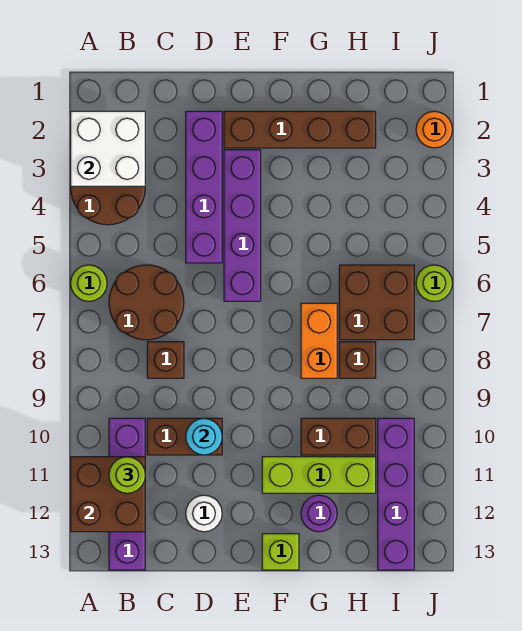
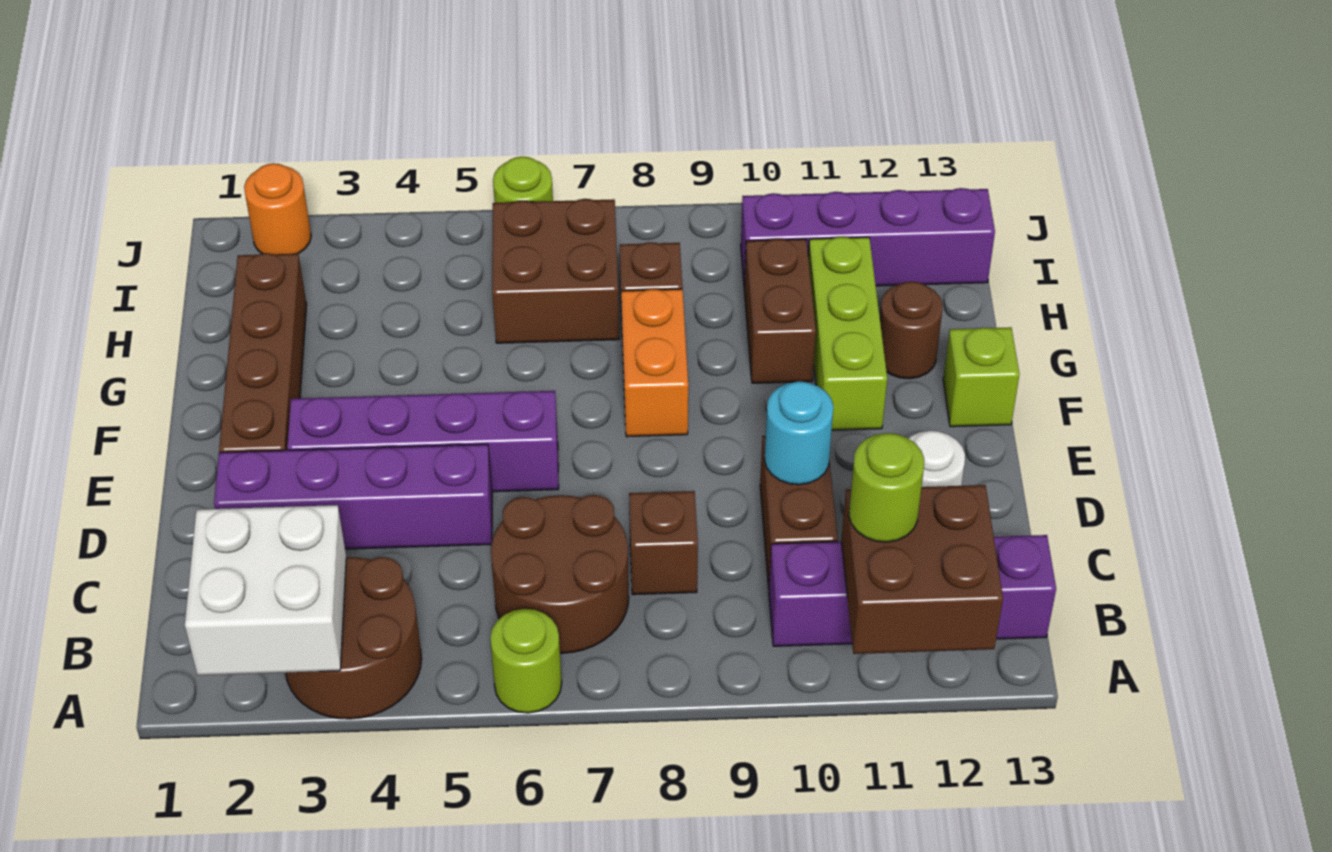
orange brick G7:G8 level 1 -> orange brick F8:G8 level 1
purple round brick G12 level 1 -> brown round brick G12 level 1

